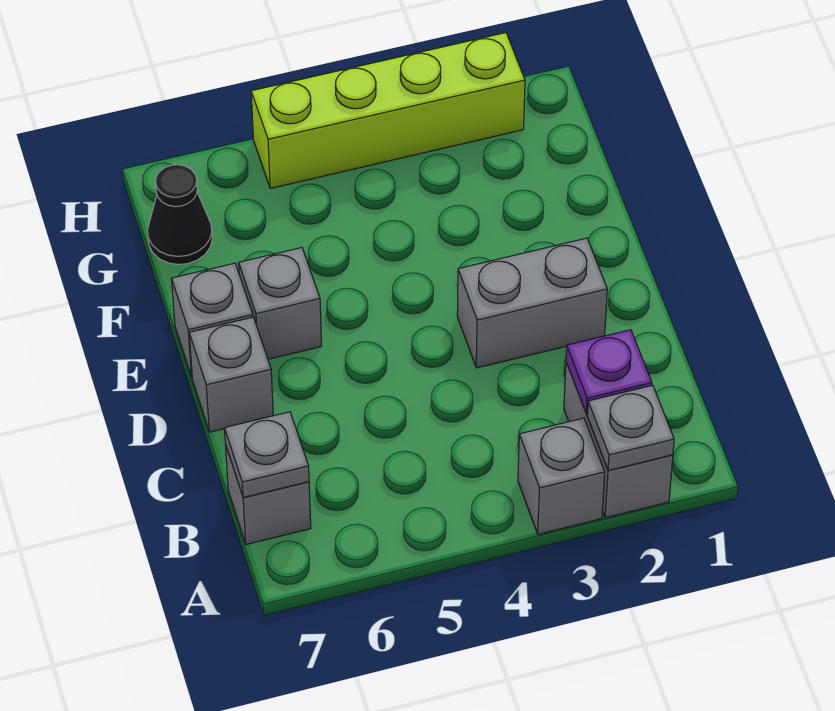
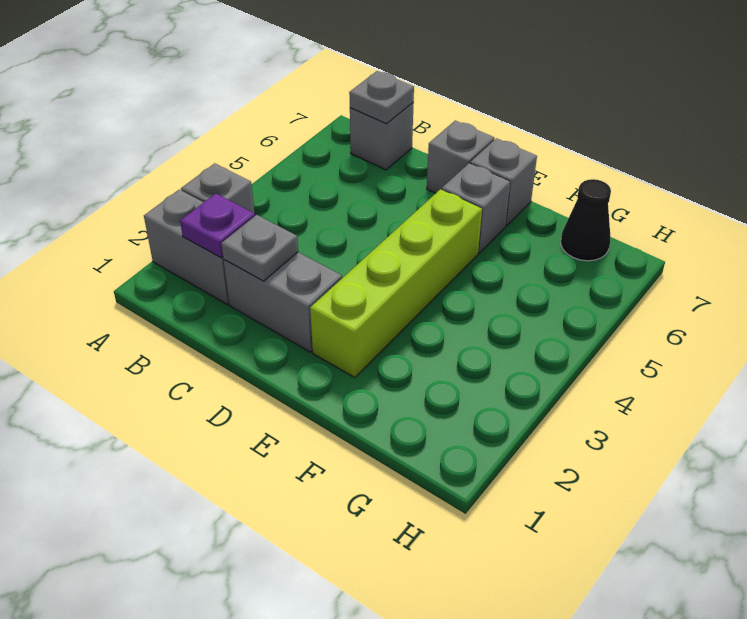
grey plate A2 level 2 -> grey plate C2 level 2
grey brick D2:D3 level 1 -> grey brick C2:D2 level 1
lime brick H2:H5 level 1 -> lime brick E2:E5 level 1

